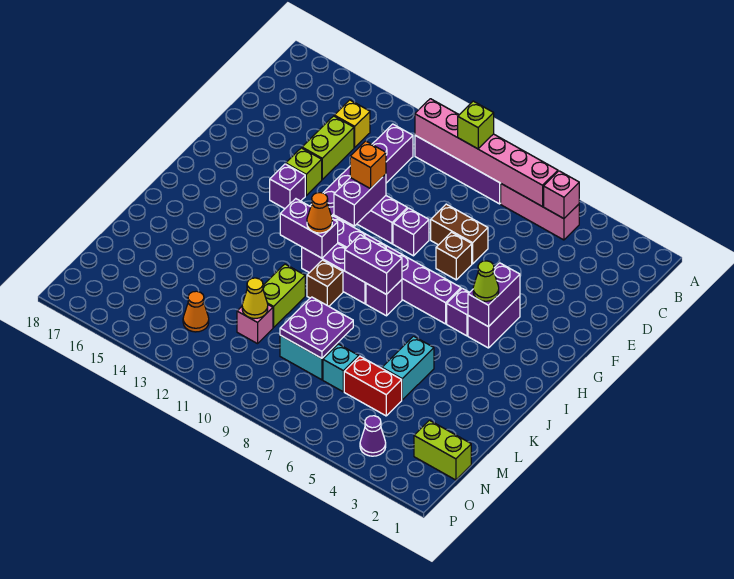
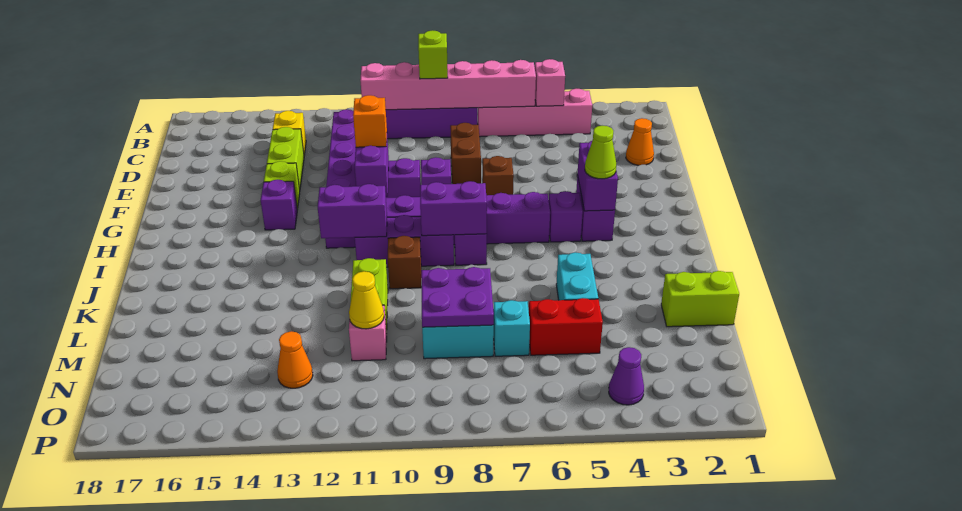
pink brick B5:B7 level 1 -> pink brick B4:B7 level 1
brown brick E7:E8 level 1 -> brown brick D8:E8 level 1
orange cone I11 level 3 -> orange cone D2 level 1
lime brick N1:N2 level 1 -> lime brick L1:L2 level 1

